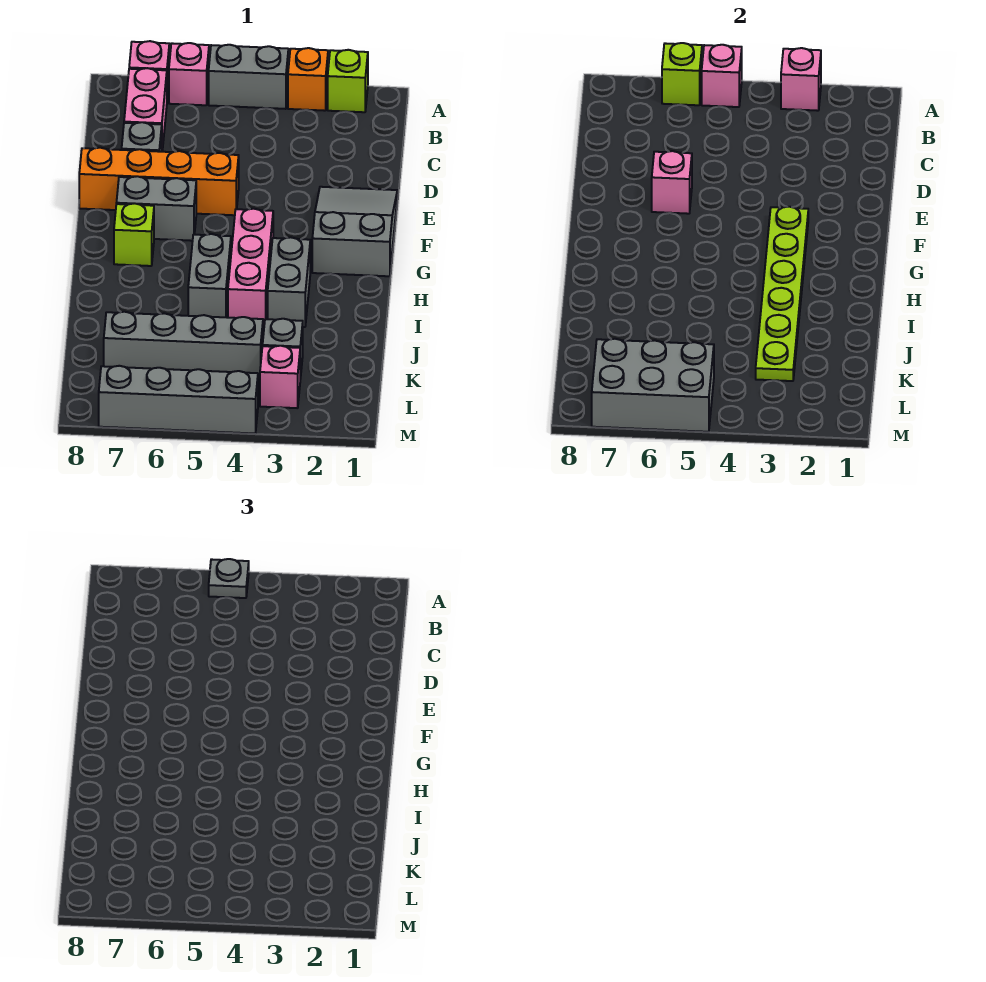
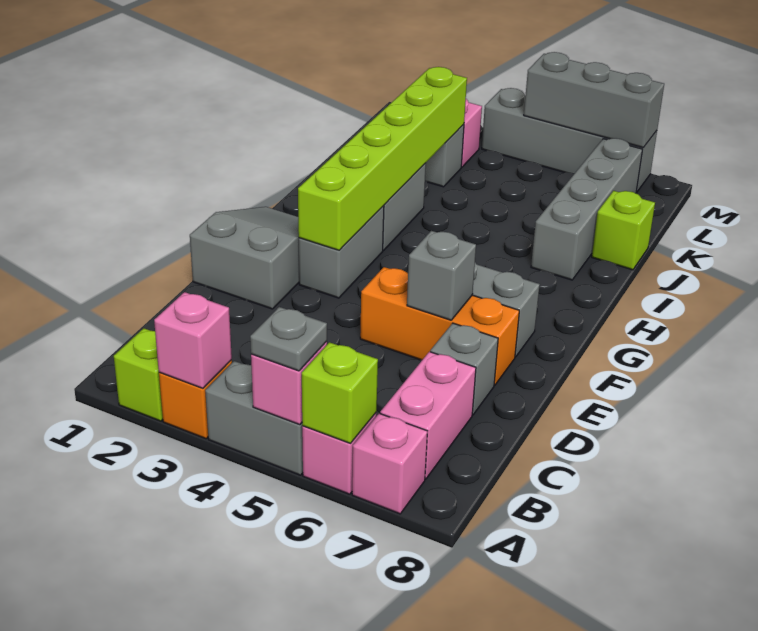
grey slope E1:G2 level 1 top G -> grey slope E1:G2 level 1 top E
orange brick E5:E8 level 1 -> orange brick E5:E7 level 1
pink brick E6 level 2 -> grey brick E6 level 2
lime plate F3:K3 level 2 -> lime brick F3:K3 level 2
pink brick G4:I4 level 1 -> none
lime brick G7 level 1 -> lime brick J8 level 1
grey brick H5:I5 level 1 -> grey brick F3:G3 level 1
grey brick K4:K7 level 1 -> grey brick I7:L7 level 1
grey brick L5:M7 level 2 -> grey brick M5:M7 level 2

